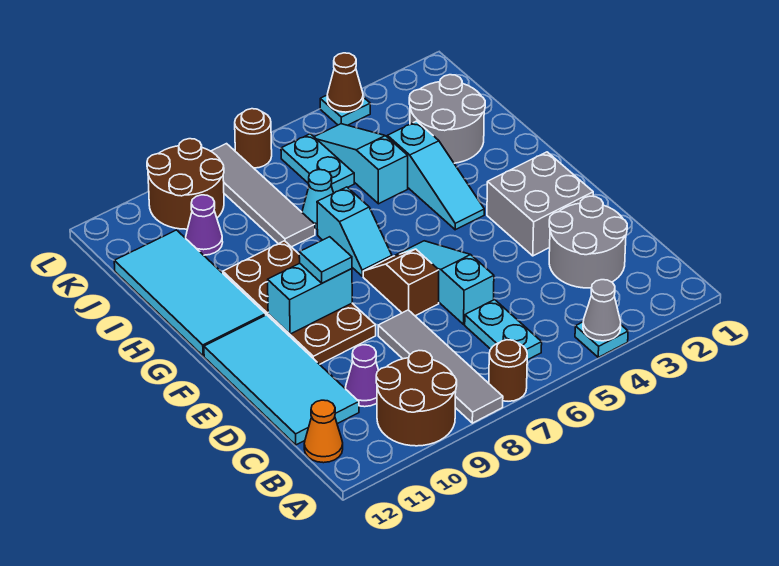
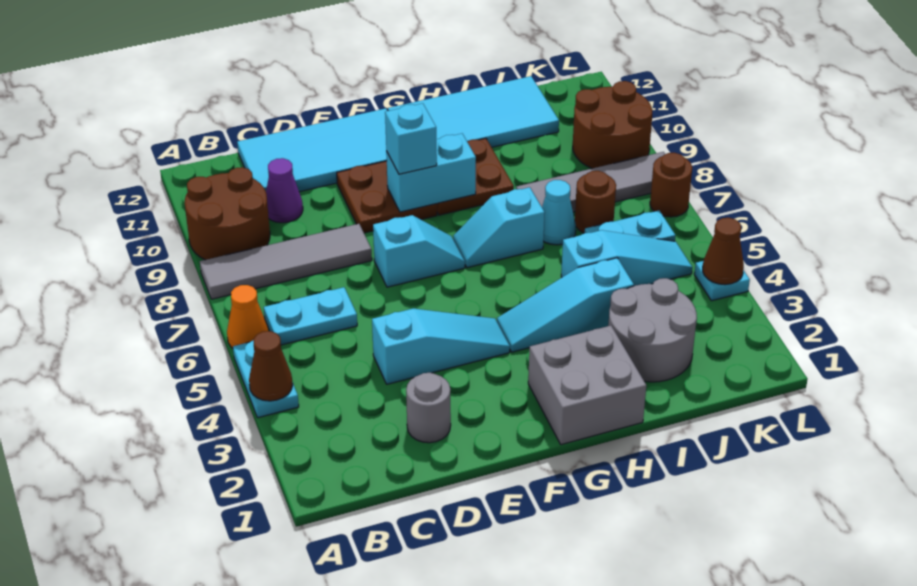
cyan plate A4 level 1 -> cyan plate A4:A5 level 1
grey cone A4 level 2 -> brown cone A4 level 2
brown round brick A7 level 1 -> brown round brick J7 level 1
orange cone B12 level 1 -> orange cone A6 level 1
grey round brick C2:D3 level 1 -> grey round brick D2 level 1
cyan slope D6:F6 level 1 top D -> cyan slope D4:F4 level 1 top D
grey brick E2:F3 level 1 -> grey brick G1:H2 level 1
brown slope E7:F7 level 1 top E -> cyan slope E7:F7 level 1 top E
cyan brick F9:F10 level 2 -> cyan brick F9:G9 level 2
cyan tile F9 level 3 -> cyan brick F9 level 3
purple cone J10 level 1 -> none

